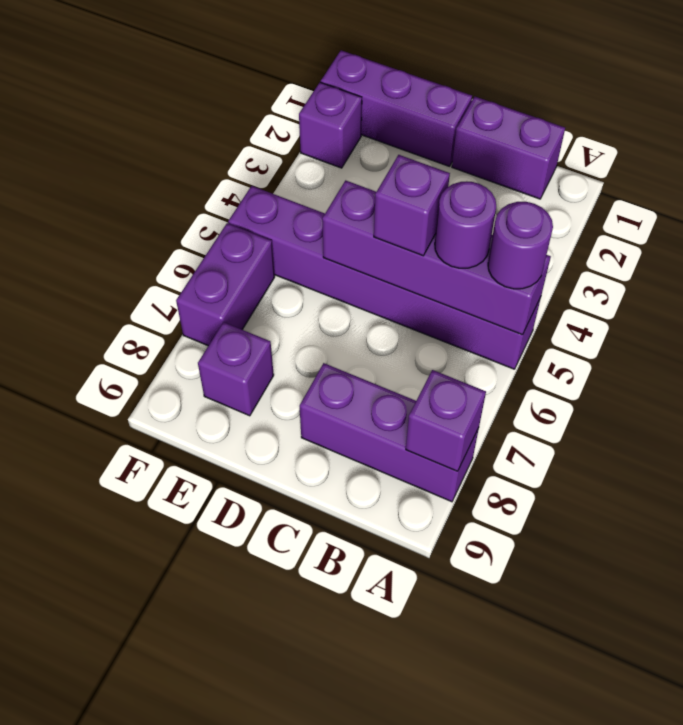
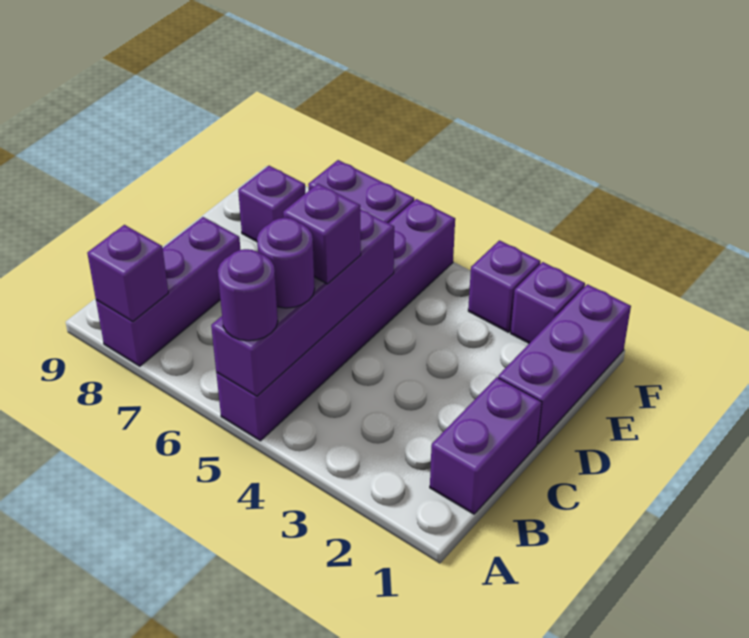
none -> purple brick F3 level 1

